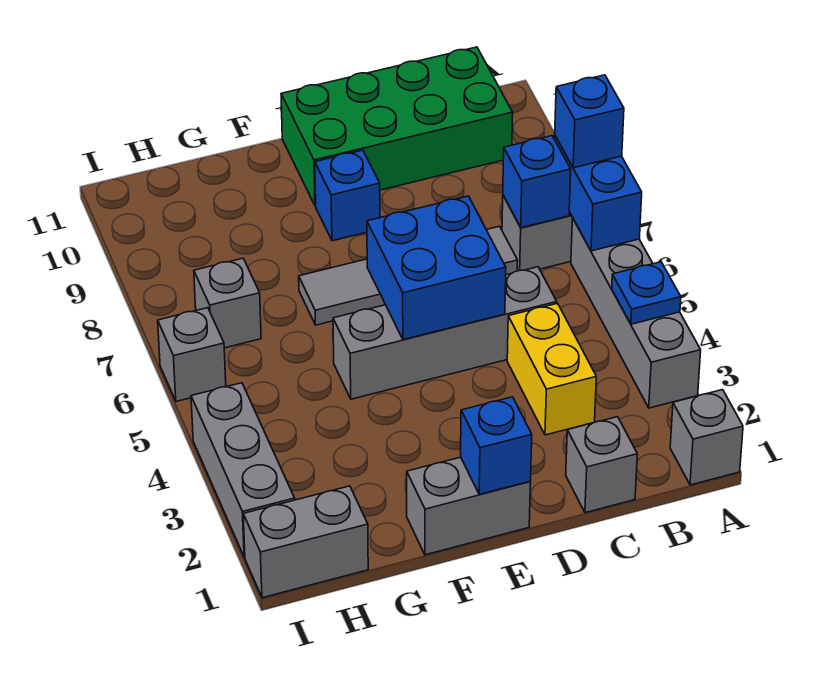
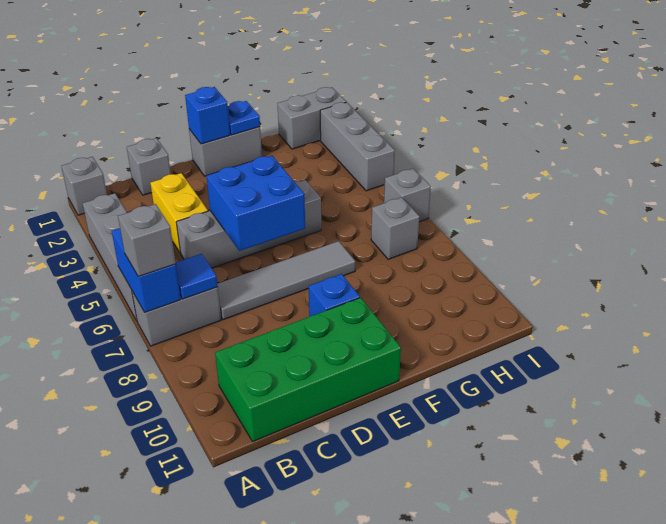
blue plate A4 level 2 -> blue plate F1 level 2
blue brick A7 level 3 -> grey brick A7 level 3
blue brick B7 level 2 -> blue tile B7 level 2

